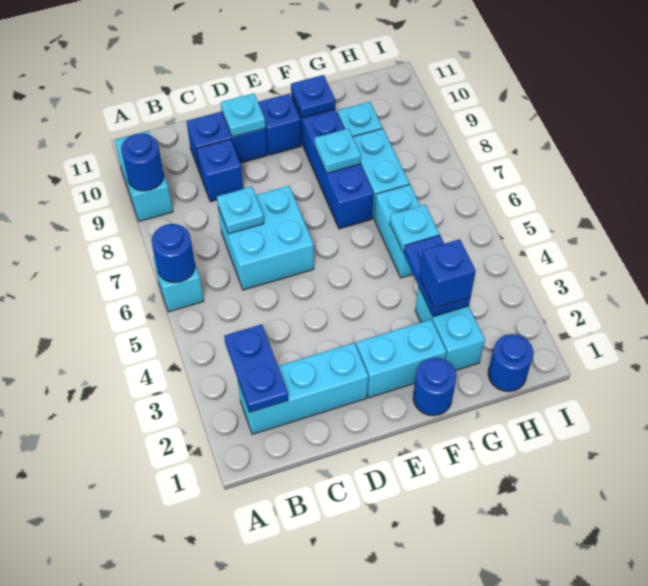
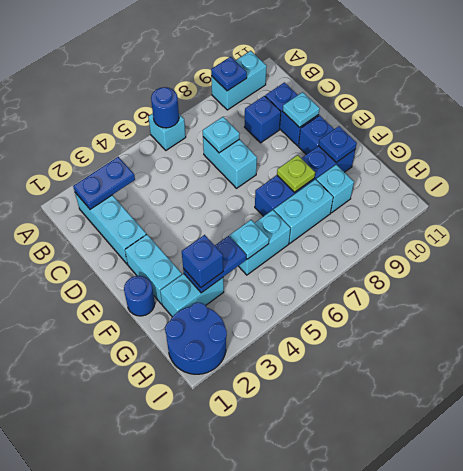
blue round brick A9 level 2 -> blue plate A9 level 2
cyan brick C6:D7 level 1 -> cyan brick C7:D7 level 1
cyan plate F8 level 2 -> lime plate F8 level 2
blue round brick H1 level 1 -> blue round brick H1:I2 level 1

